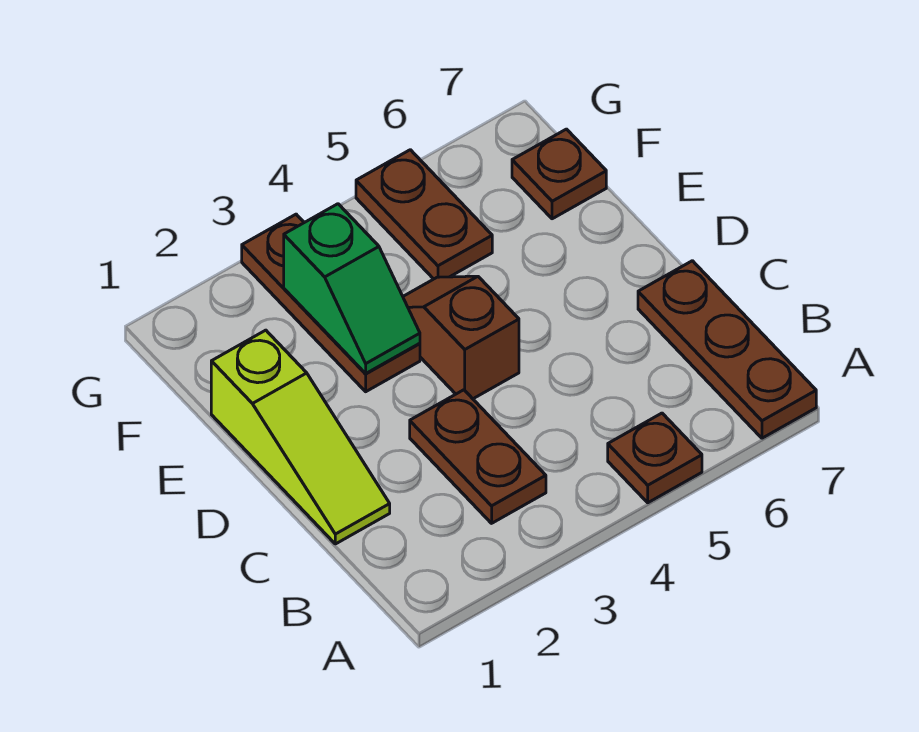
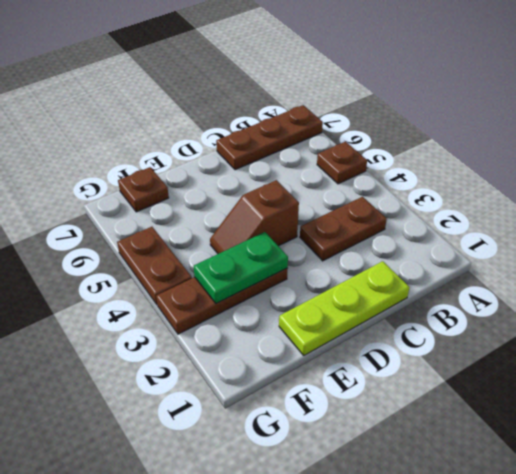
lime slope C1:E1 level 1 top E -> lime plate C1:E1 level 1
green slope E3:F3 level 2 top F -> green plate E3:F3 level 2
brown plate F5:G5 level 1 -> brown plate G4:G5 level 1

